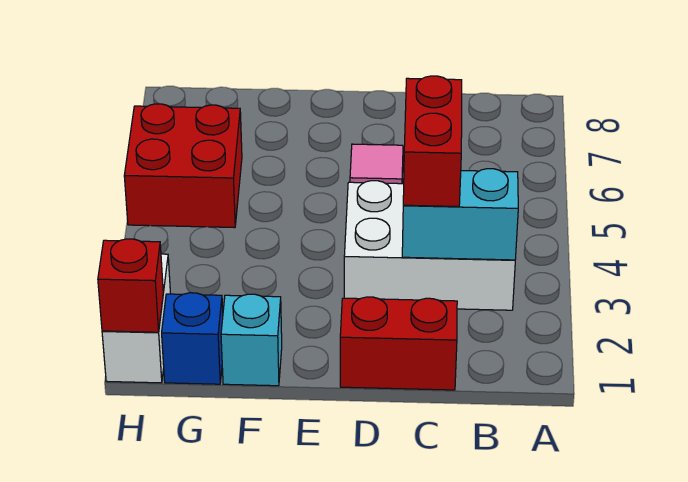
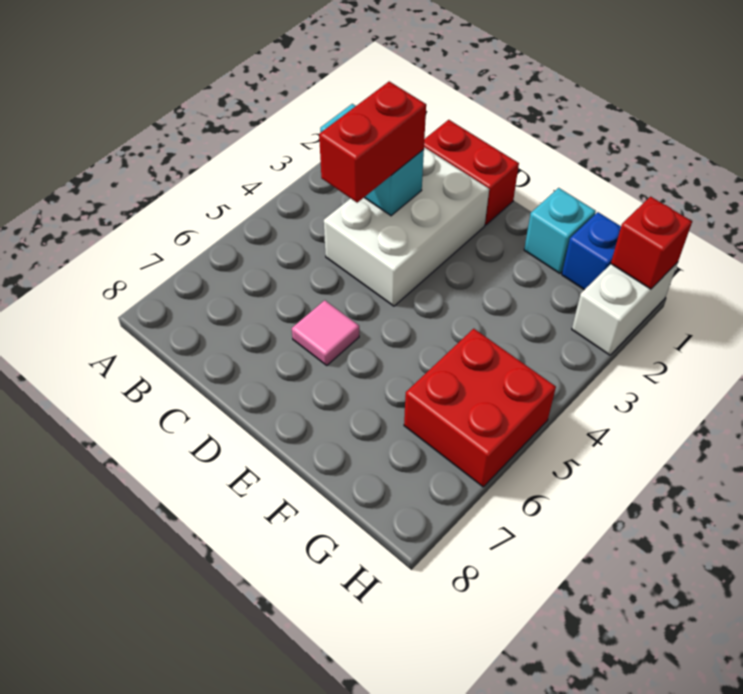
white brick B3:D4 level 1 -> white brick C2:D4 level 1

